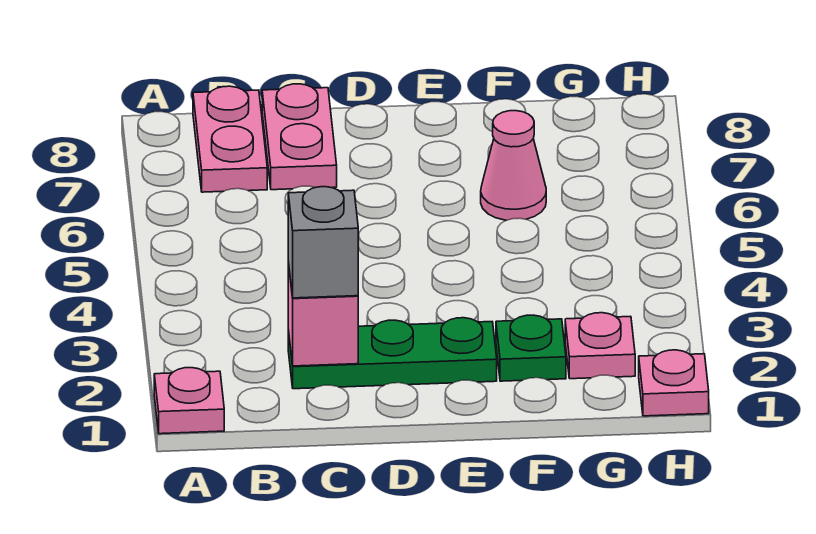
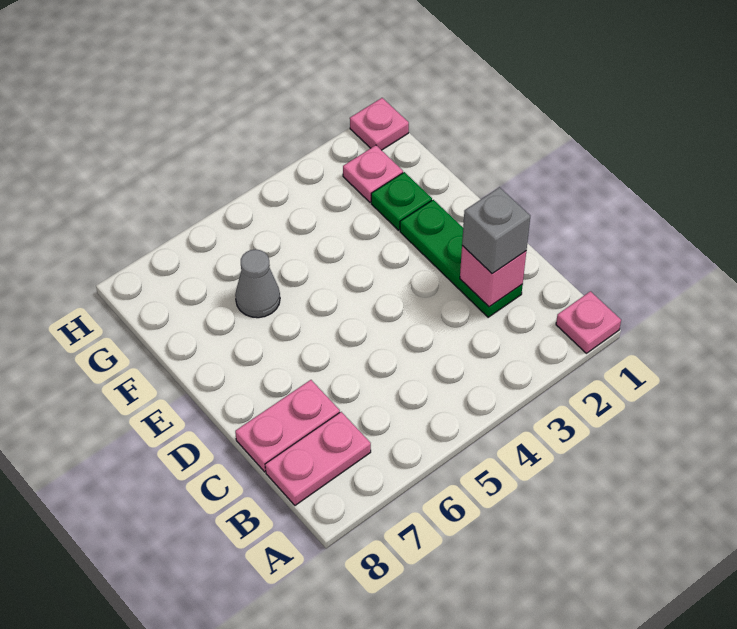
pink cone F6 level 1 -> grey cone F6 level 1

